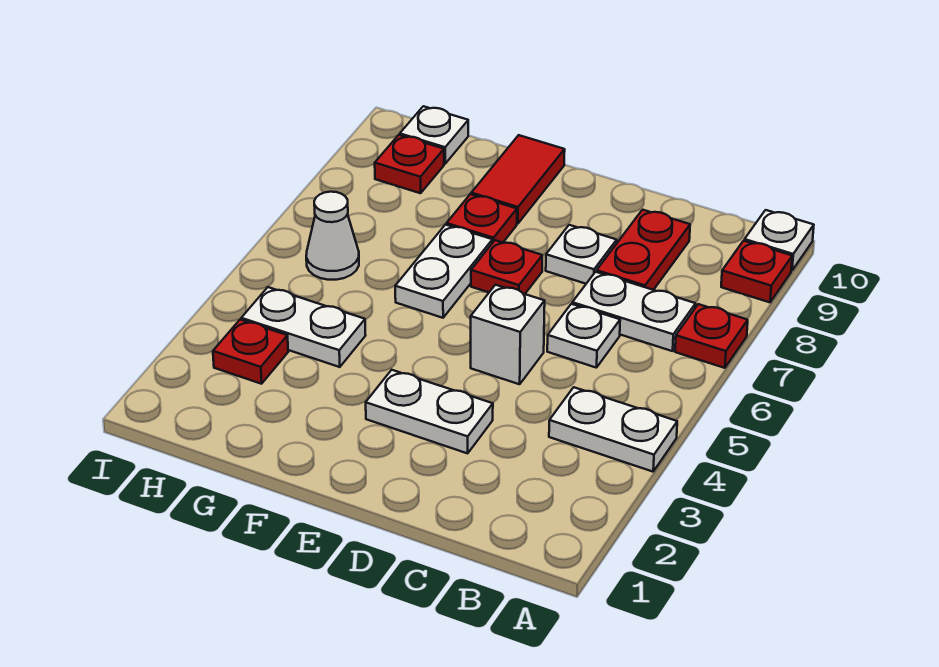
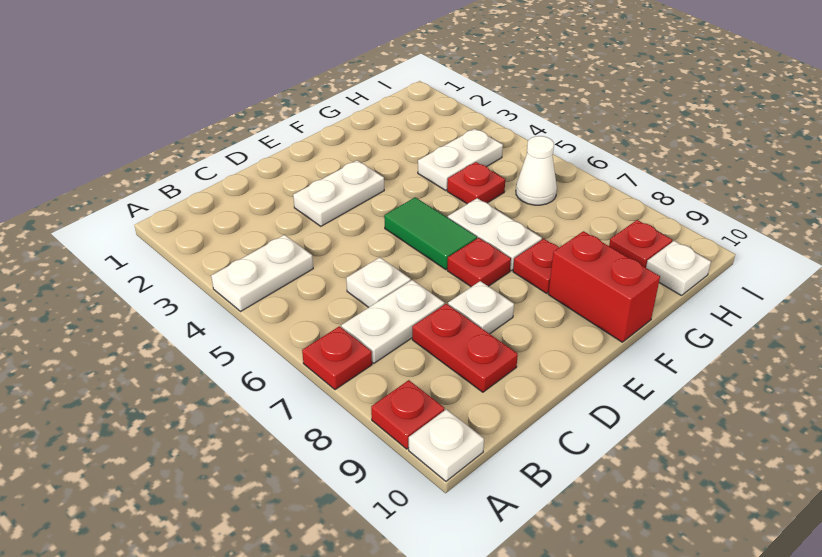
white brick D5 level 1 -> none
none -> green tile E5:E6 level 1
red tile F9:F10 level 1 -> red brick F9:F10 level 1
red plate H3 level 1 -> red plate G5 level 1

